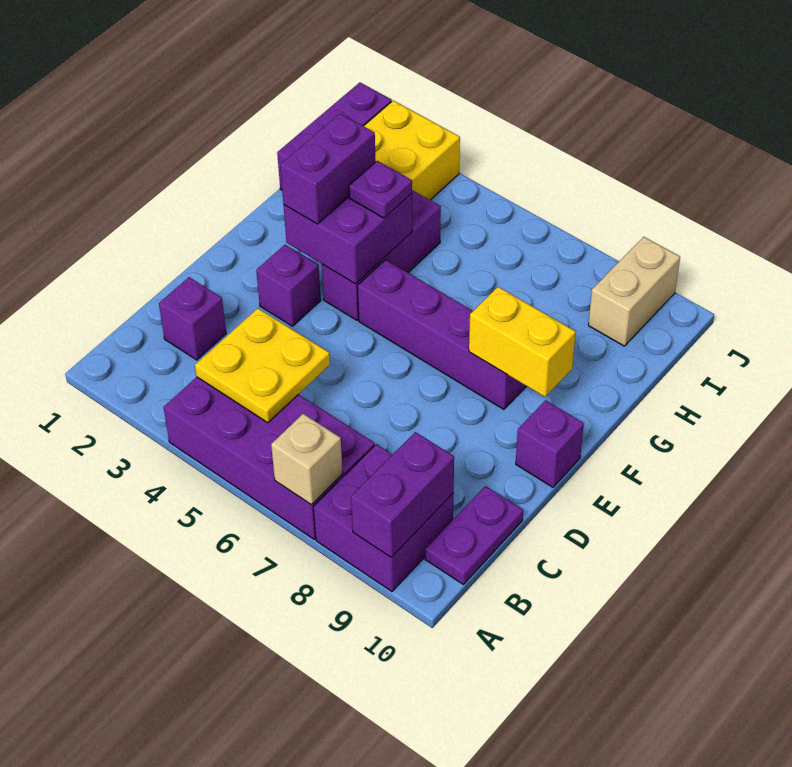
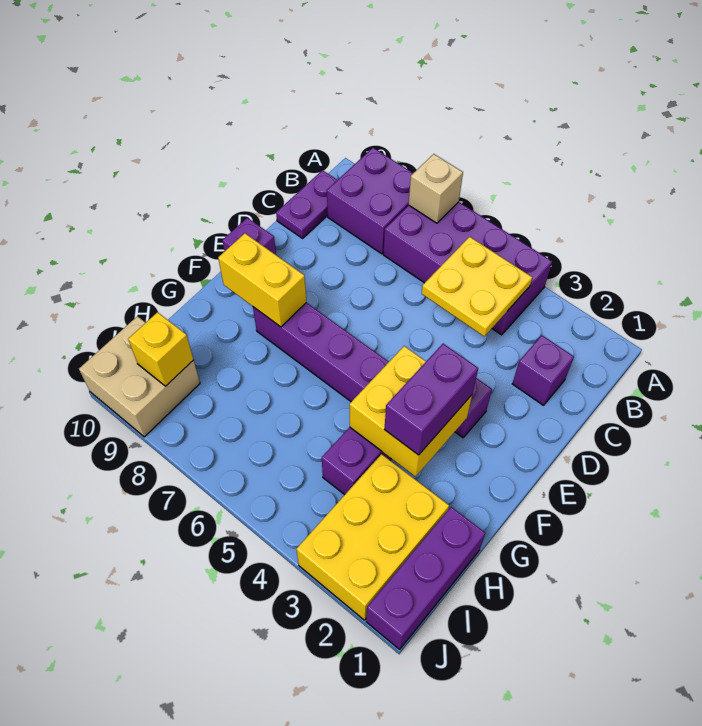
purple brick A9:B9 level 2 -> none
purple brick F3:G4 level 2 -> yellow brick F3:G4 level 2
purple plate G4 level 3 -> none
tan brick I9:J9 level 1 -> tan brick I9:J10 level 1
none -> yellow brick I9 level 2

